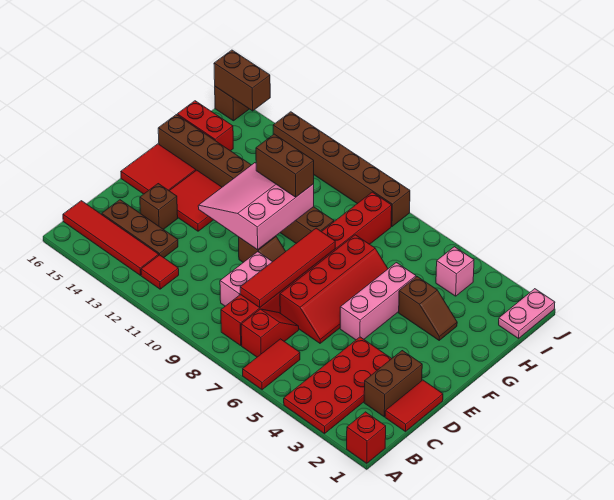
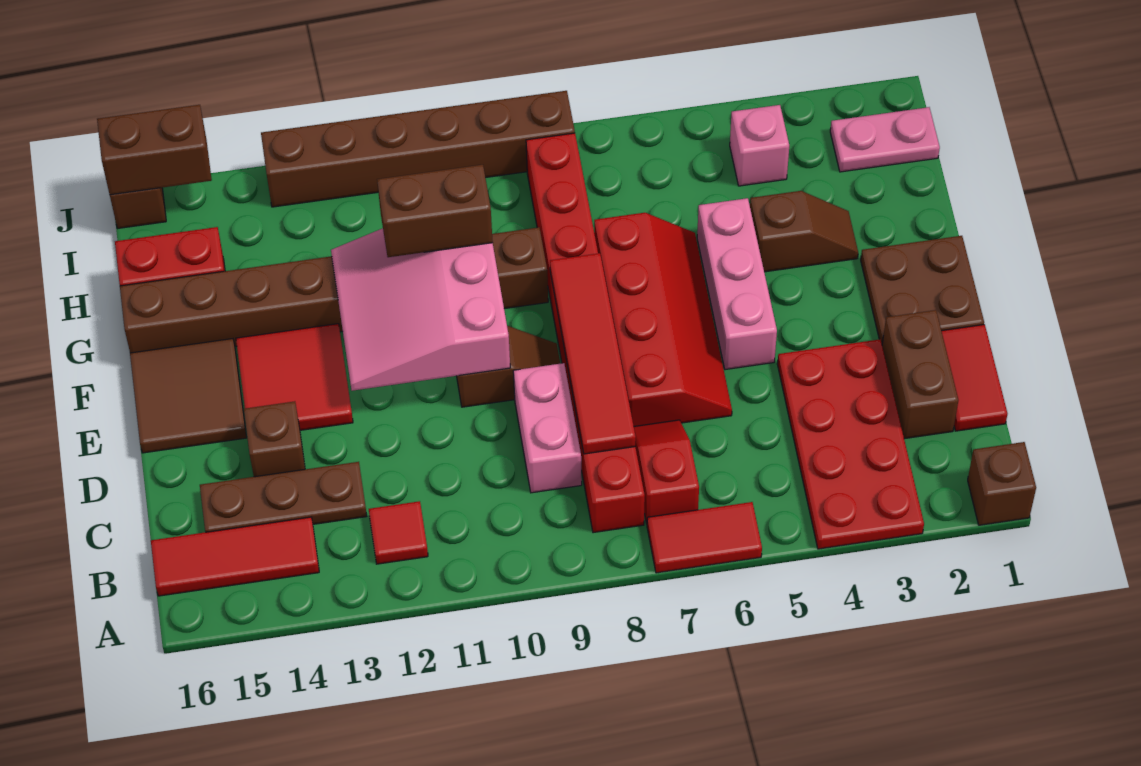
red brick A1 level 1 -> brown brick A1 level 1
red tile A6:B6 level 1 -> red tile A6:A7 level 1
red tile B13:B16 level 1 -> red tile B14:B16 level 1
none -> brown plate E1:F2 level 1
red tile E15:F16 level 1 -> brown tile E15:F16 level 1
pink plate I1:J1 level 1 -> pink plate I1:I2 level 1

